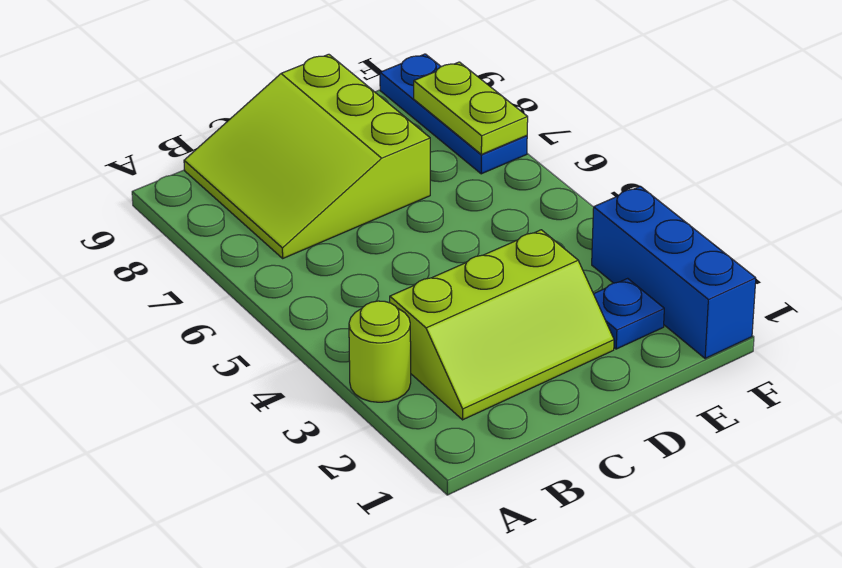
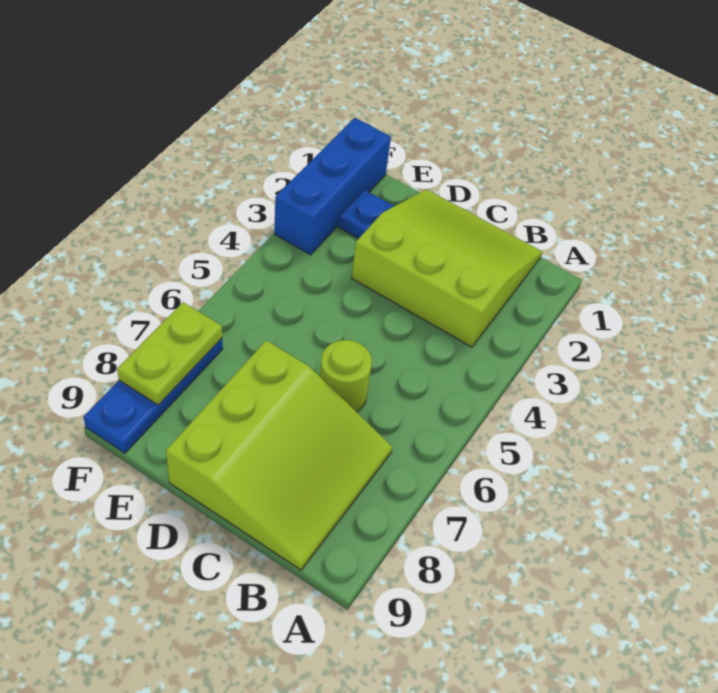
lime round brick A3 level 1 -> lime round brick C6 level 1
lime slope B2:D3 level 1 top 3 -> lime slope B1:D3 level 1 top 3

